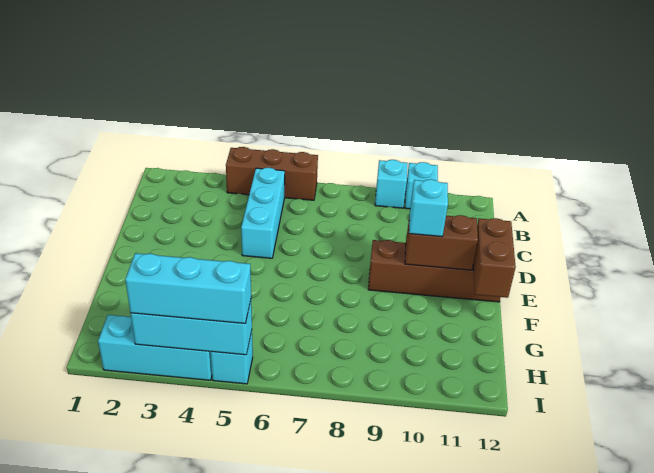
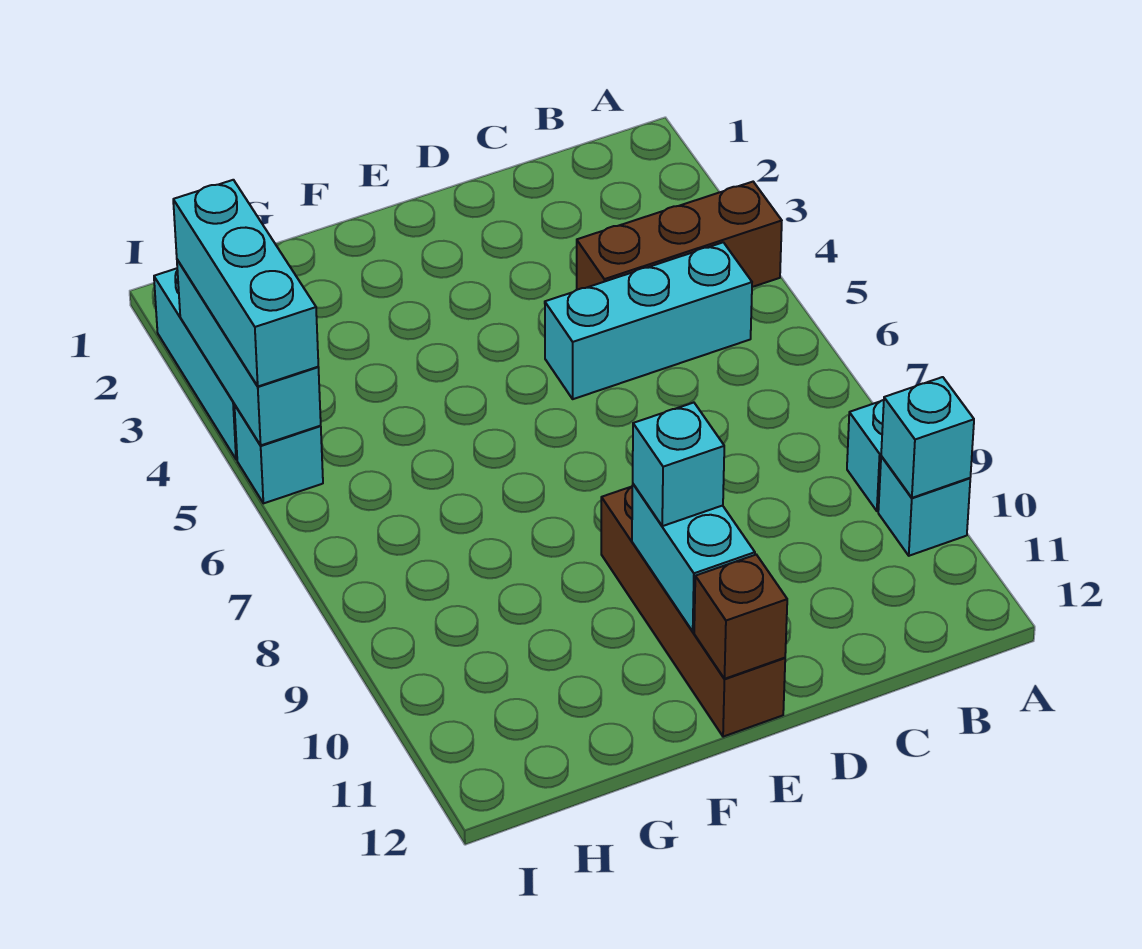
brown brick A4:A6 level 1 -> brown brick A4:C4 level 1
none -> cyan brick A10 level 2
brown brick E10:E11 level 2 -> cyan brick E10:E11 level 2
brown brick E12:F12 level 2 -> brown brick E12 level 2

